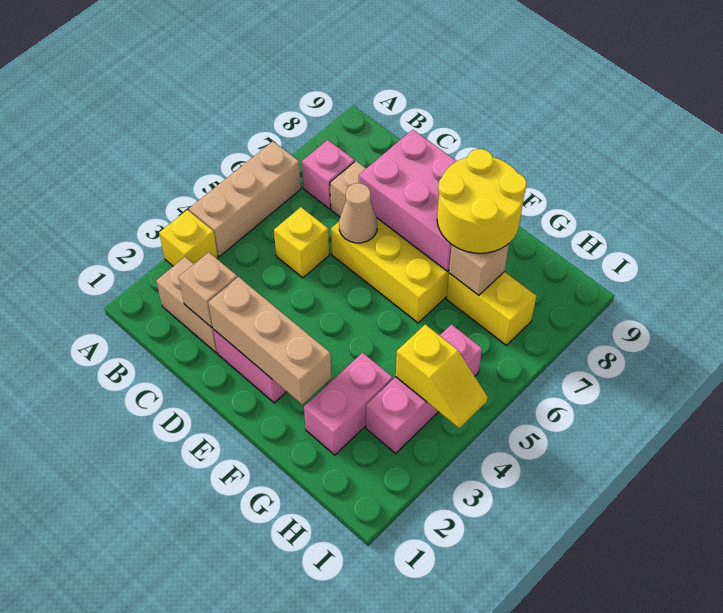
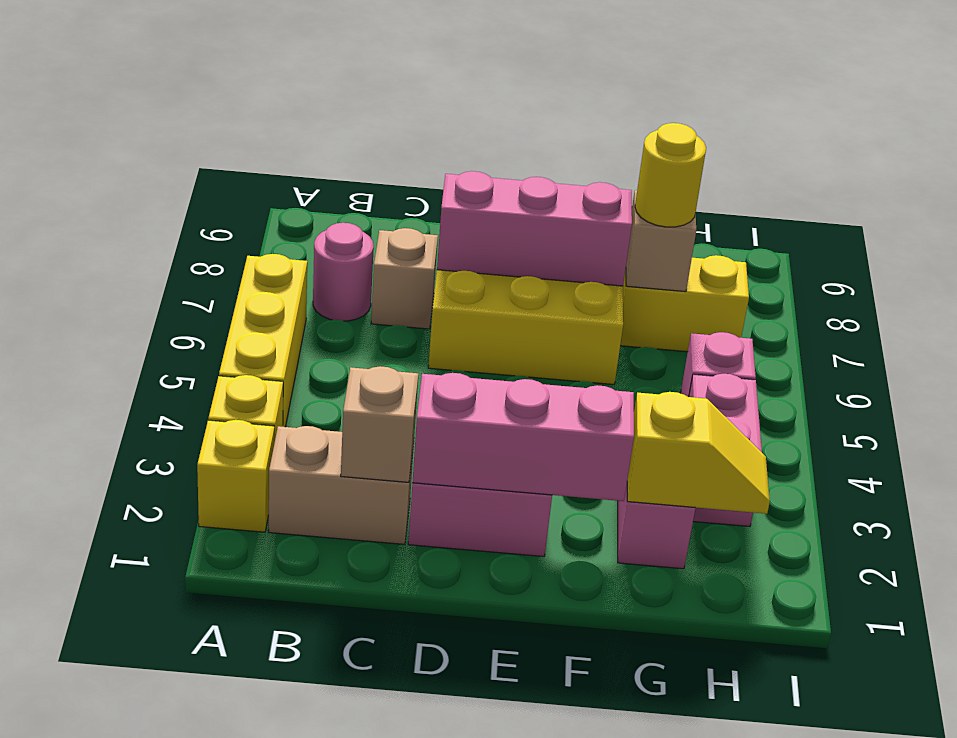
tan brick A4:A6 level 1 -> yellow brick A4:A6 level 1
pink brick B7 level 1 -> pink round brick B7 level 1
yellow brick C5 level 1 -> yellow brick A2 level 1
tan brick D2:F2 level 2 -> pink brick D2:F2 level 2
tan cone D6 level 2 -> none
pink brick D7:F8 level 2 -> pink brick D7:F7 level 2
yellow round brick F7:G8 level 3 -> yellow round brick G7 level 3
yellow slope H4:I4 level 2 top H -> yellow slope G2:H2 level 2 top G

